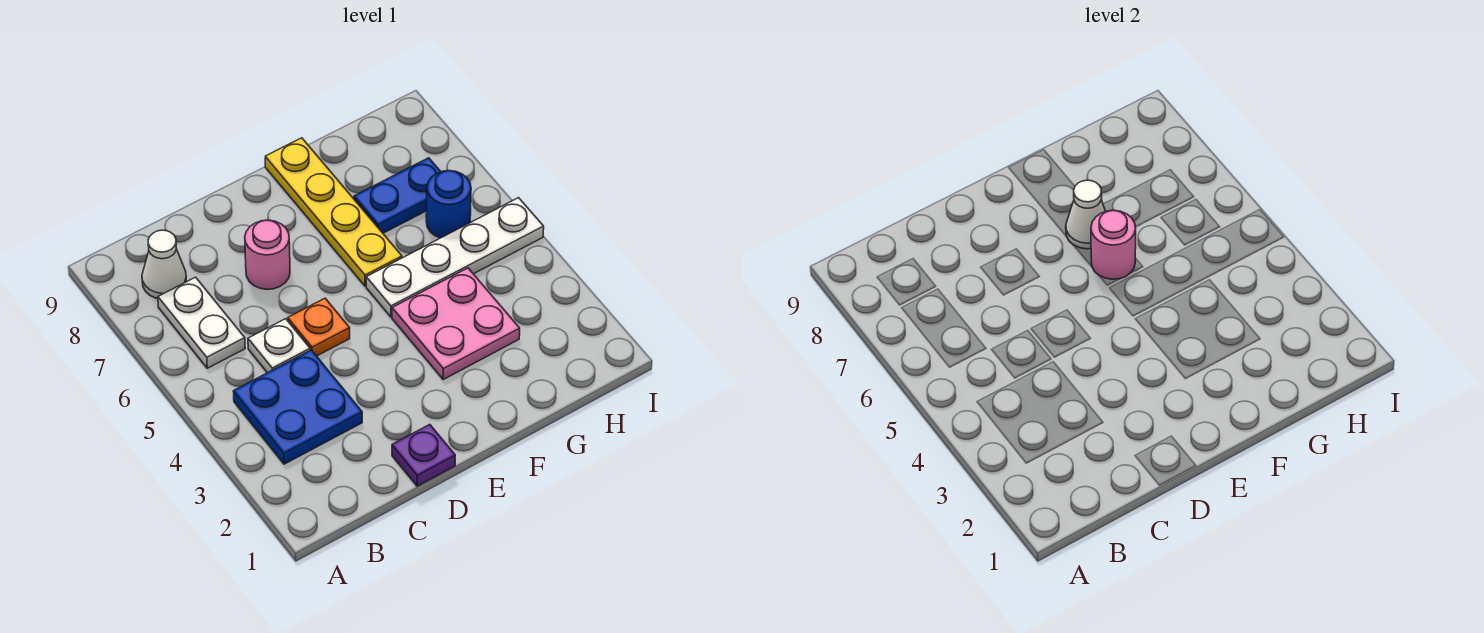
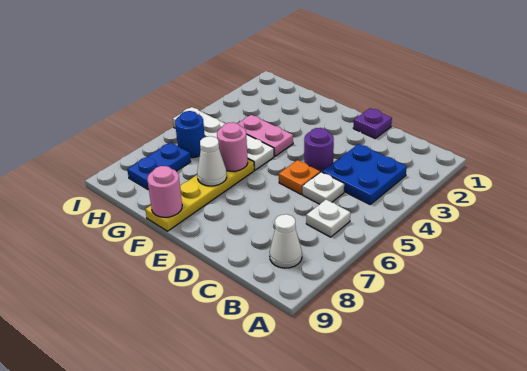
white plate B6:B7 level 1 -> white plate B6 level 1
none -> purple round brick D4 level 1
pink round brick D7 level 1 -> pink round brick F9 level 2
pink plate F3:G4 level 1 -> pink plate F4:G4 level 1
blue plate G7:H7 level 1 -> blue plate H7:H8 level 1

